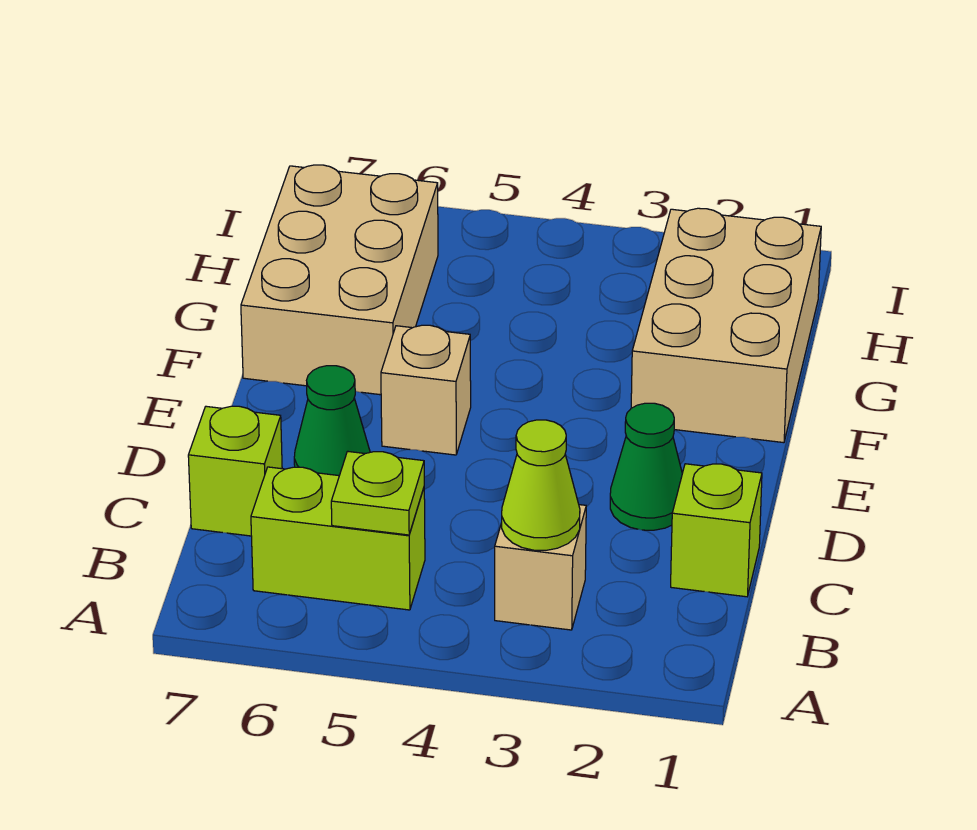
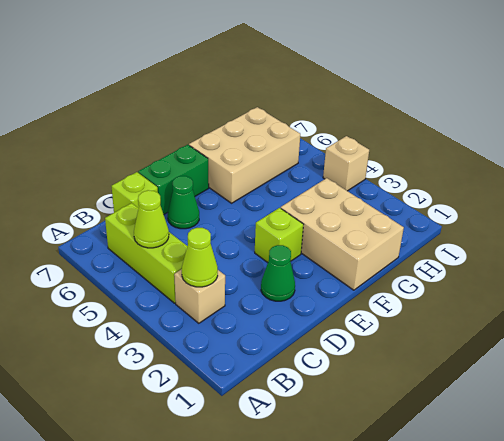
lime brick B5:B6 level 1 -> lime brick B4:B6 level 1
lime plate B5 level 2 -> lime cone B5 level 2
lime brick C1 level 1 -> lime brick E3 level 1
none -> green brick D7:E7 level 1
tan brick E5 level 1 -> tan brick I4 level 1
tan brick F1:H2 level 1 -> tan brick F1:G3 level 1

